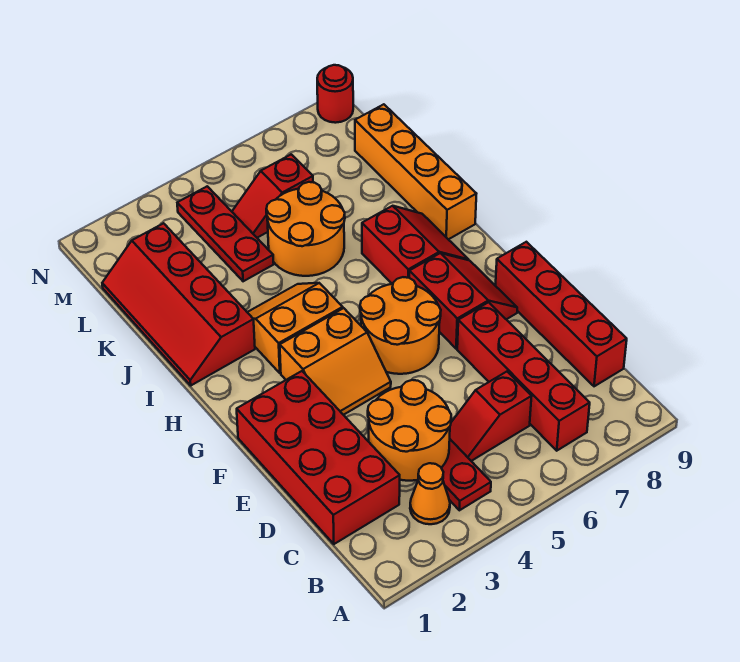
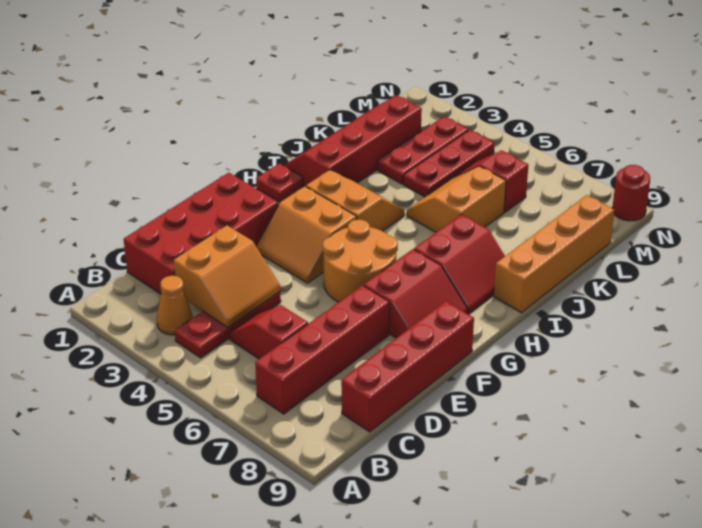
orange round brick C3:D4 level 2 -> orange slope C3:D4 level 2 top 3
none -> red plate H1 level 1
orange round brick J5:K6 level 1 -> orange slope J5:K6 level 1 top 6
none -> red plate K3:M3 level 1

